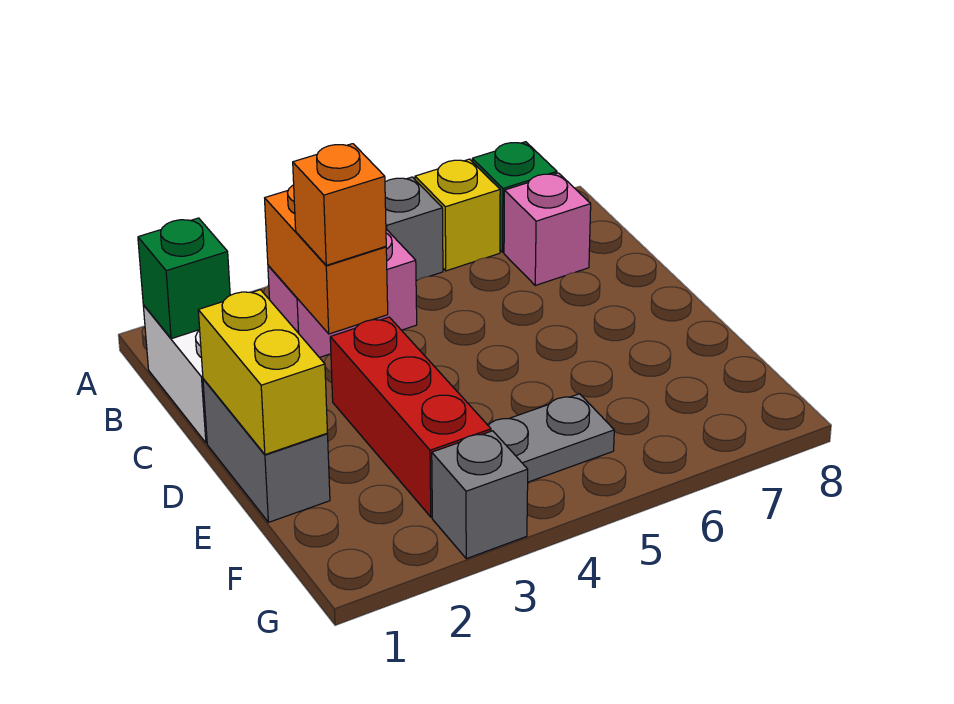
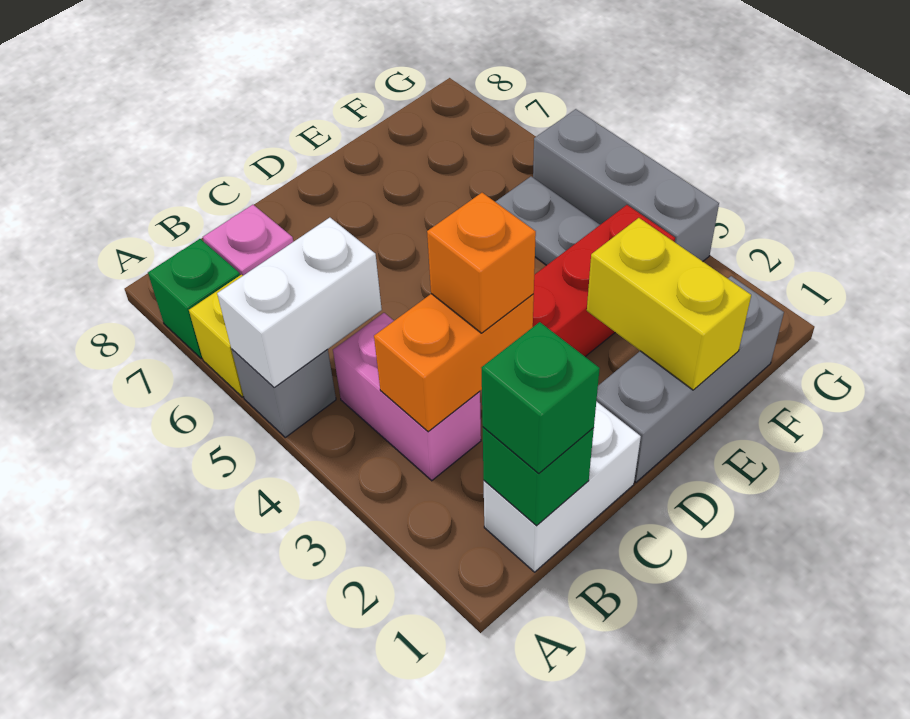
none -> white brick A5:B5 level 2
none -> green brick B1 level 3
grey brick D1:E1 level 1 -> grey brick D1:F1 level 1
yellow brick D1:E1 level 2 -> yellow brick E1:E2 level 2
grey brick G3 level 1 -> grey brick G3:G5 level 1

